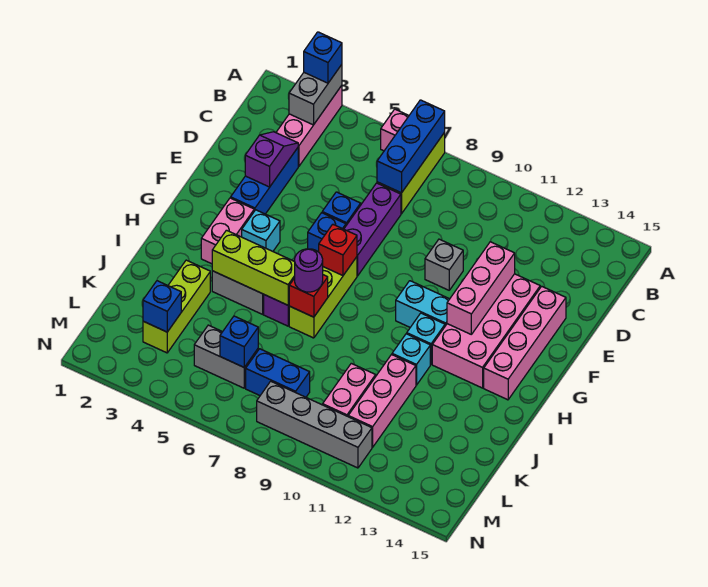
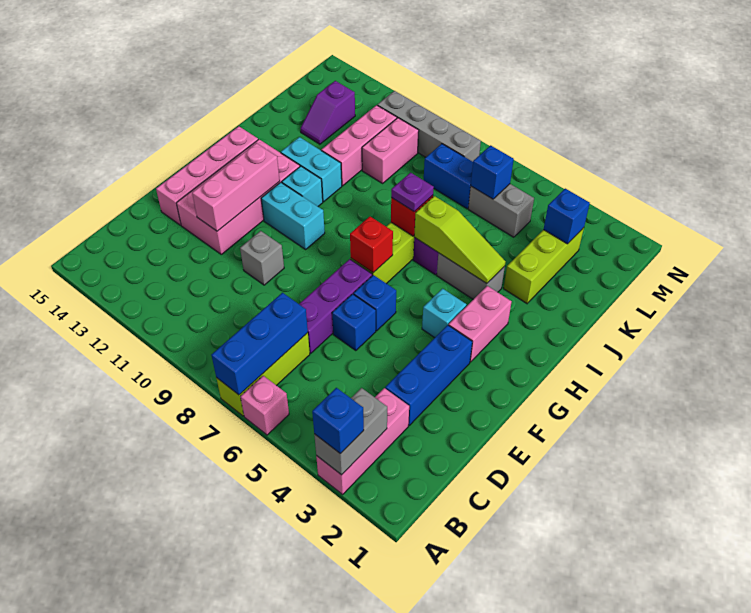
purple slope D3:E3 level 2 top E -> purple slope K13:L13 level 1 top L
lime brick I4:I6 level 2 -> lime slope I4:I6 level 2 top 6
purple round brick I7 level 3 -> purple plate I7 level 3
cyan brick I11 level 1 -> cyan brick I11:I12 level 1

